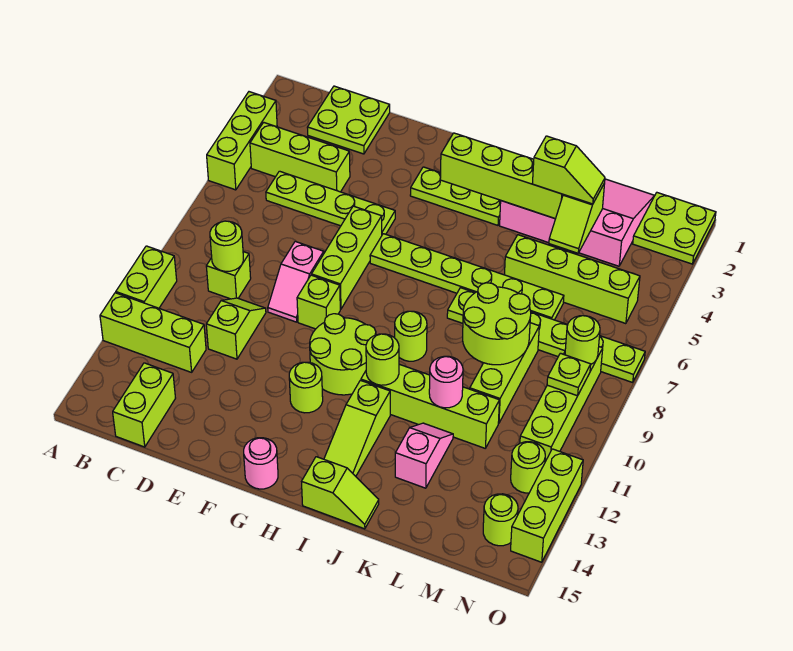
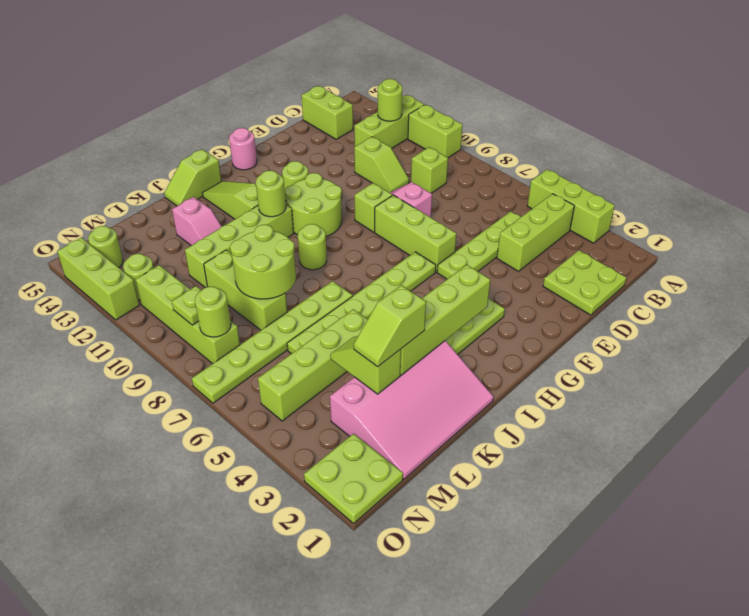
lime round brick C9 level 2 -> lime round brick B12 level 2
pink round brick K11 level 2 -> none

